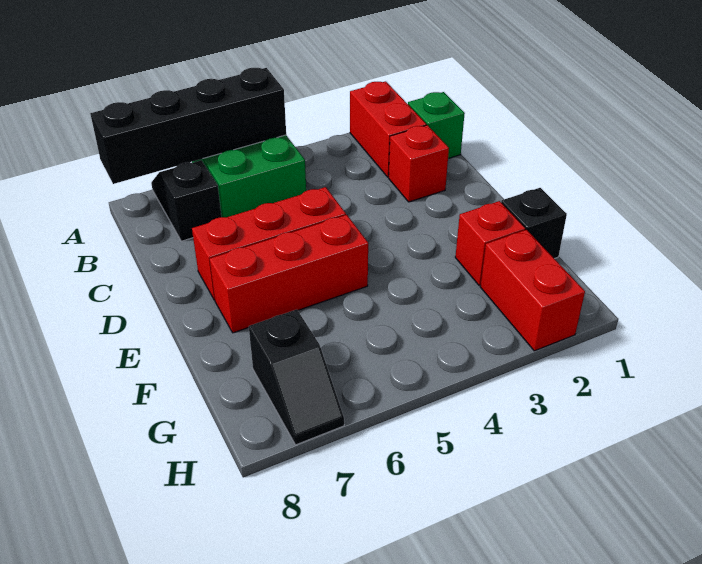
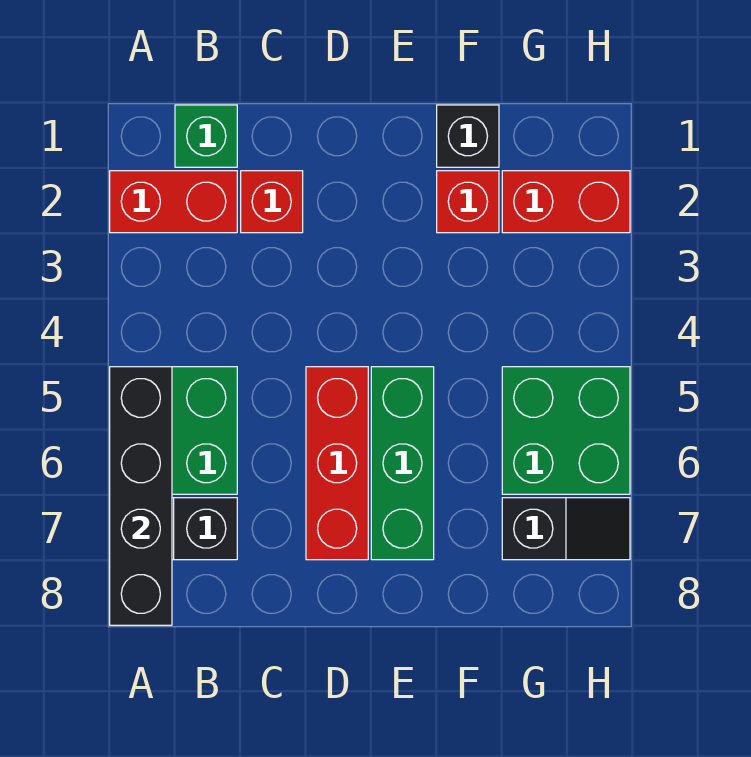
red brick E5:E7 level 1 -> green brick E5:E7 level 1
none -> green brick G5:H6 level 1

